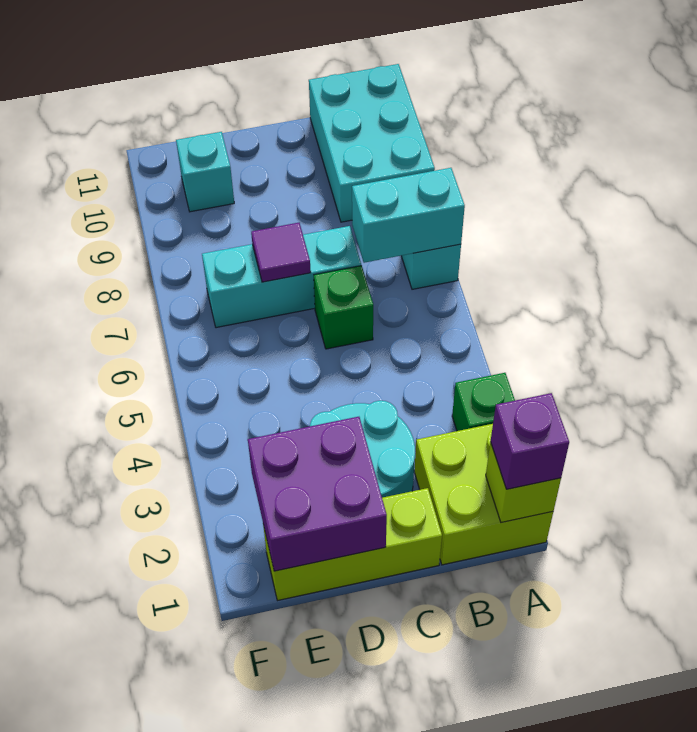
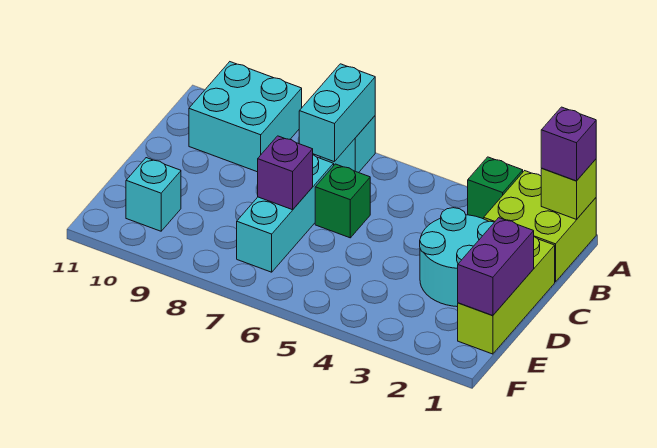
cyan brick A9:B11 level 1 -> cyan brick A9:B10 level 1
purple brick D1:E2 level 2 -> purple brick D1:E1 level 2
purple tile D7 level 2 -> purple brick D7 level 2

